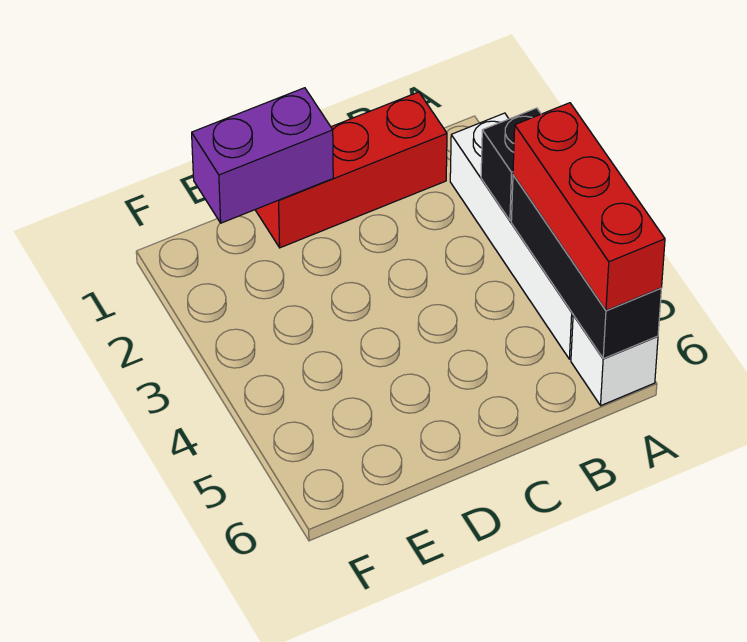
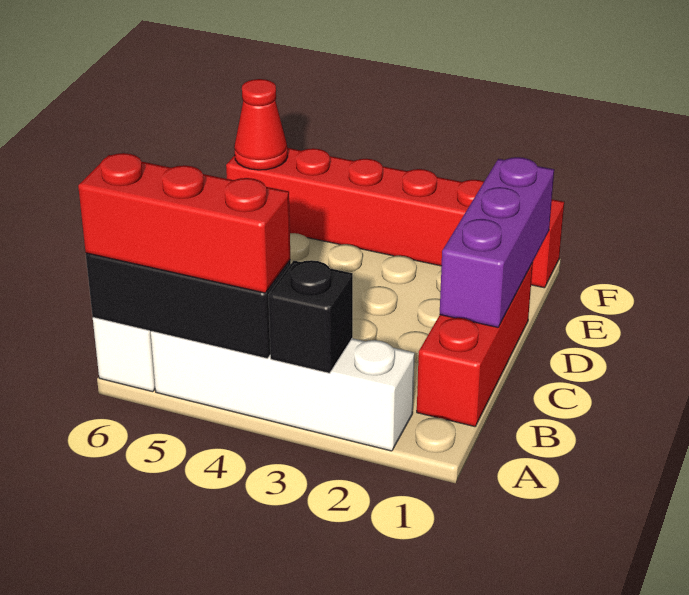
purple brick D1:E1 level 2 -> purple brick C1:E1 level 2
none -> red brick F1:F6 level 1
none -> red cone F6 level 2

